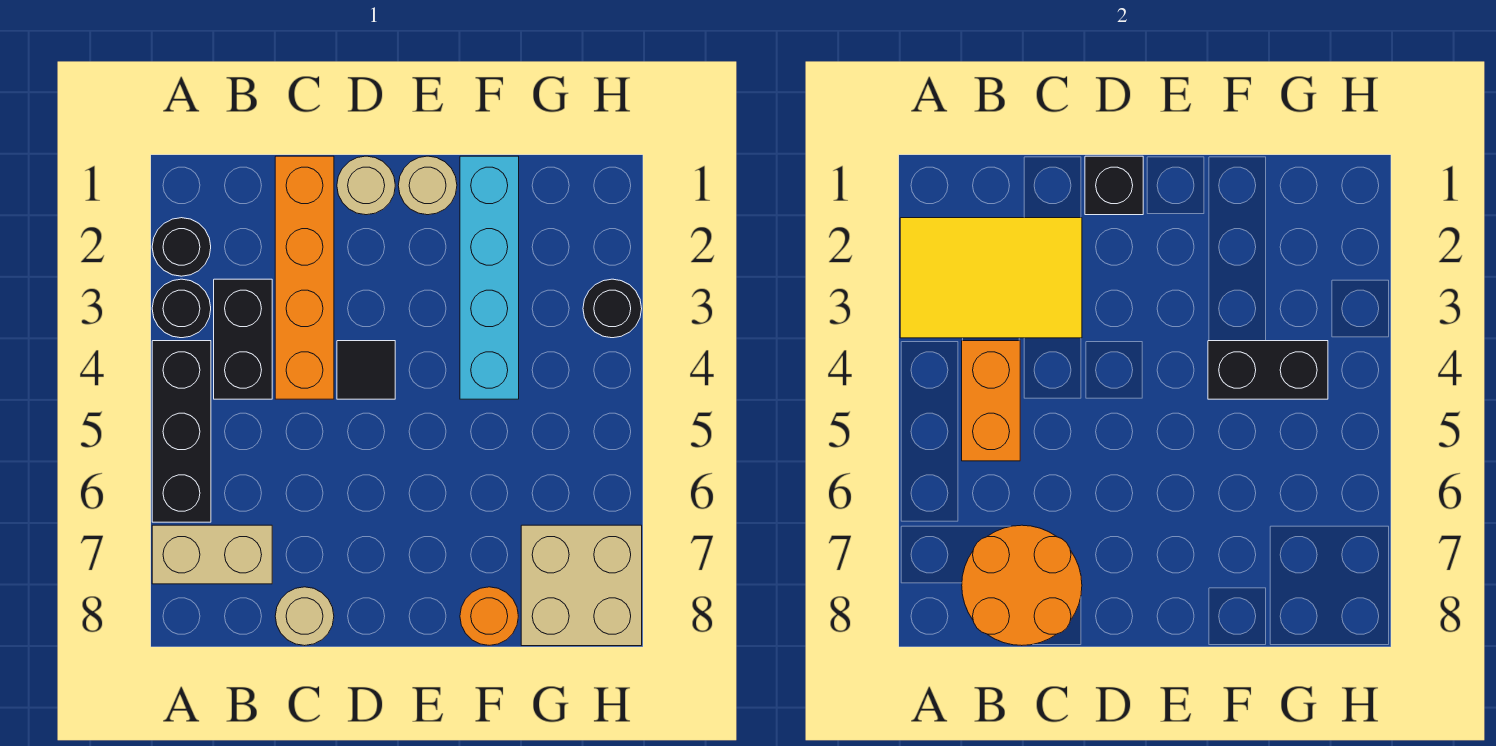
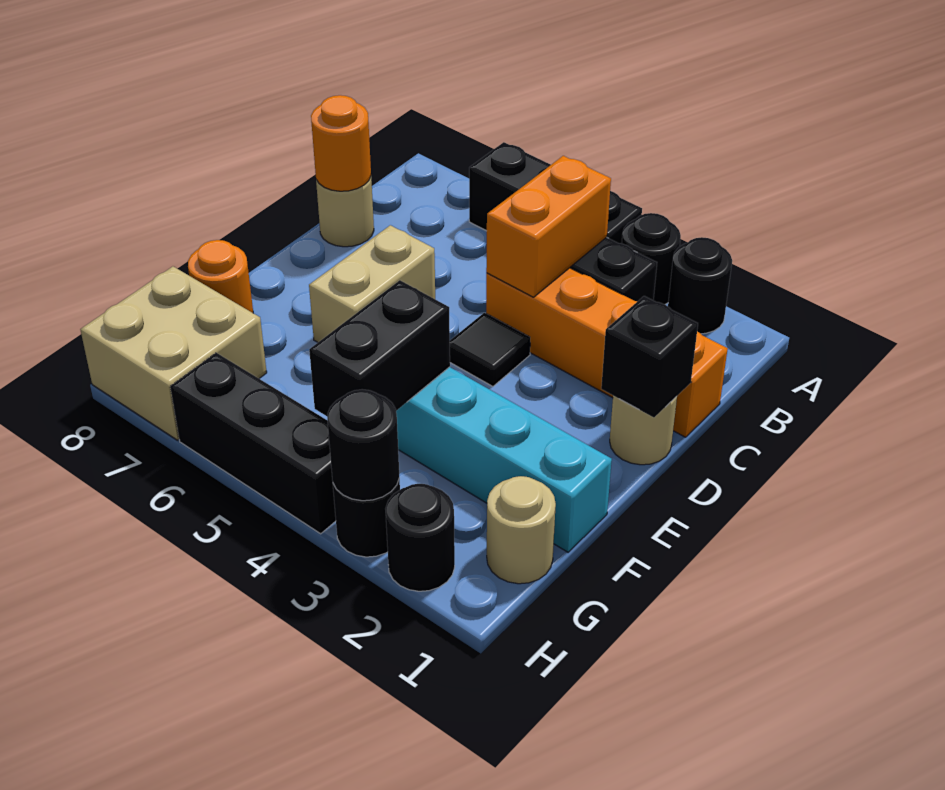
yellow tile A2:C3 level 2 -> none
tan brick A7:B7 level 1 -> tan brick D6:E6 level 1
orange brick B4:B5 level 2 -> orange brick B4:C4 level 2
orange round brick B7:C8 level 2 -> orange round brick C8 level 2
tan round brick E1 level 1 -> tan round brick G1 level 1
none -> black round brick H2 level 1
none -> black round brick H3 level 2
none -> black brick H4:H6 level 1

